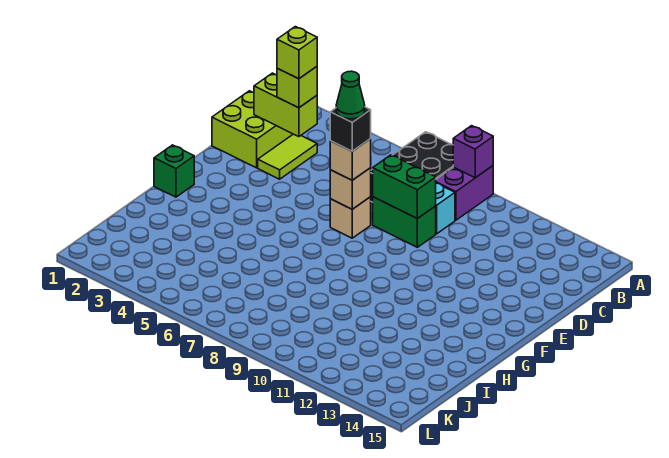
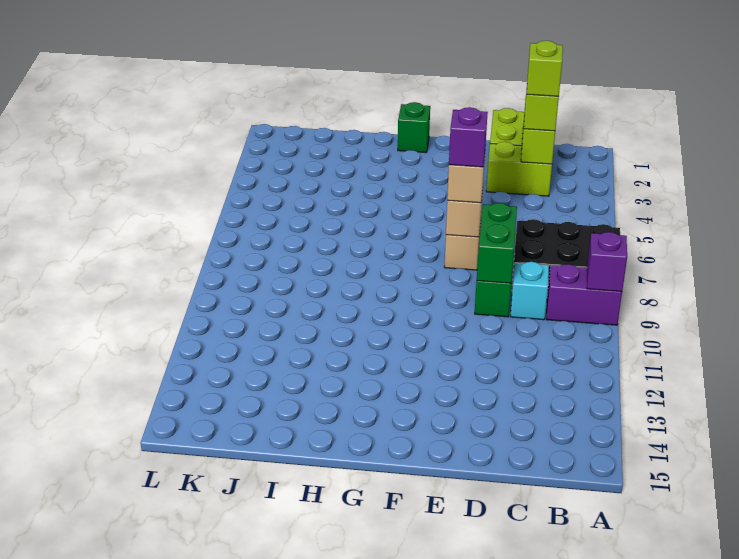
lime tile C3:D3 level 1 -> lime brick C3:D3 level 1
black brick E7 level 4 -> purple brick E7 level 4
green cone E7 level 5 -> none

